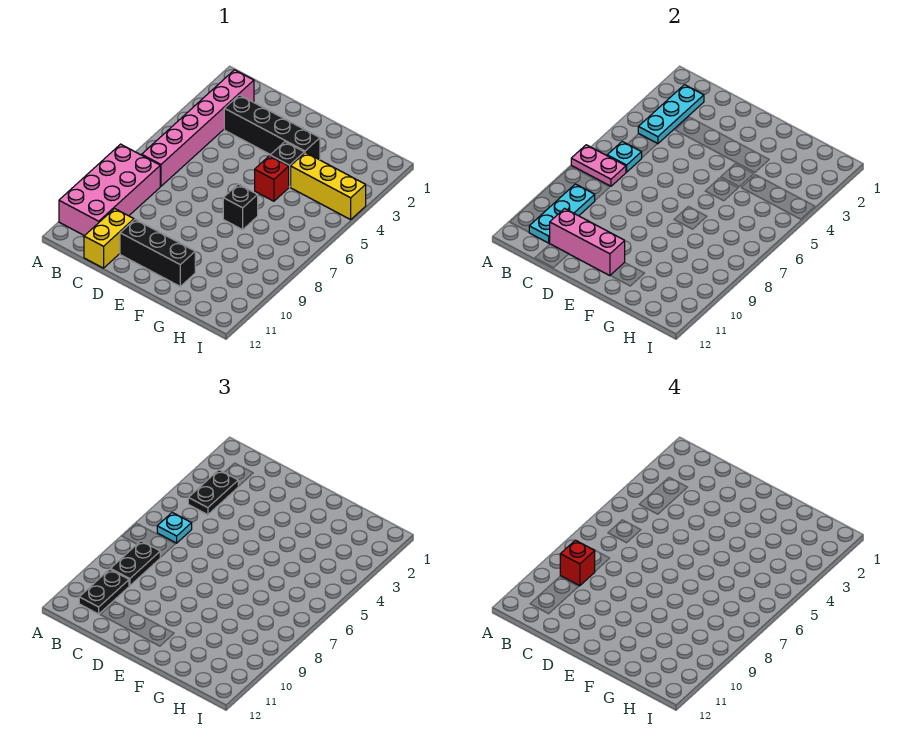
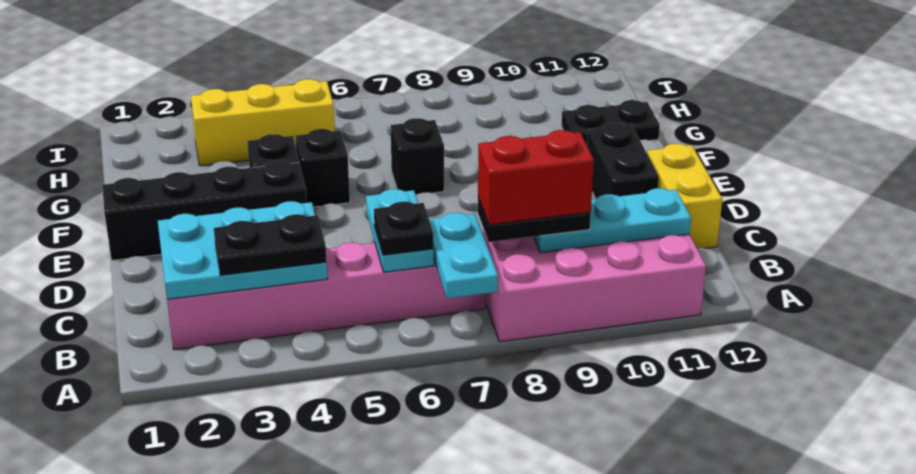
pink plate A7:B7 level 2 -> cyan plate A7:B7 level 2
cyan plate B2:B4 level 2 -> cyan plate B2:C4 level 2
cyan plate B6 level 2 -> cyan plate B6:C6 level 2
cyan plate B6 level 3 -> black plate B6 level 3
red brick B9 level 4 -> red brick B8:B9 level 4
black plate B10:B11 level 3 -> black plate G11:G12 level 1
black brick C3:F3 level 1 -> black brick E1:E4 level 1
yellow brick C11:C12 level 1 -> yellow brick C12:D12 level 1
pink brick C11:E11 level 2 -> none
black brick D11:F11 level 1 -> black brick D11:E11 level 1
red brick F5 level 1 -> black brick F5 level 1
yellow brick G4:I4 level 1 -> yellow brick H3:H5 level 1

